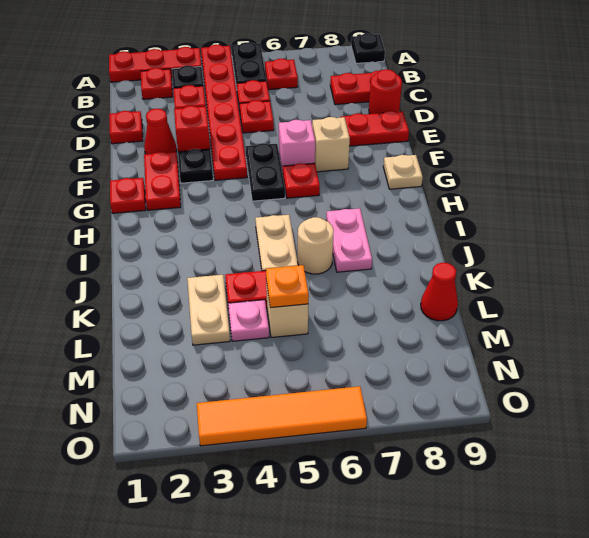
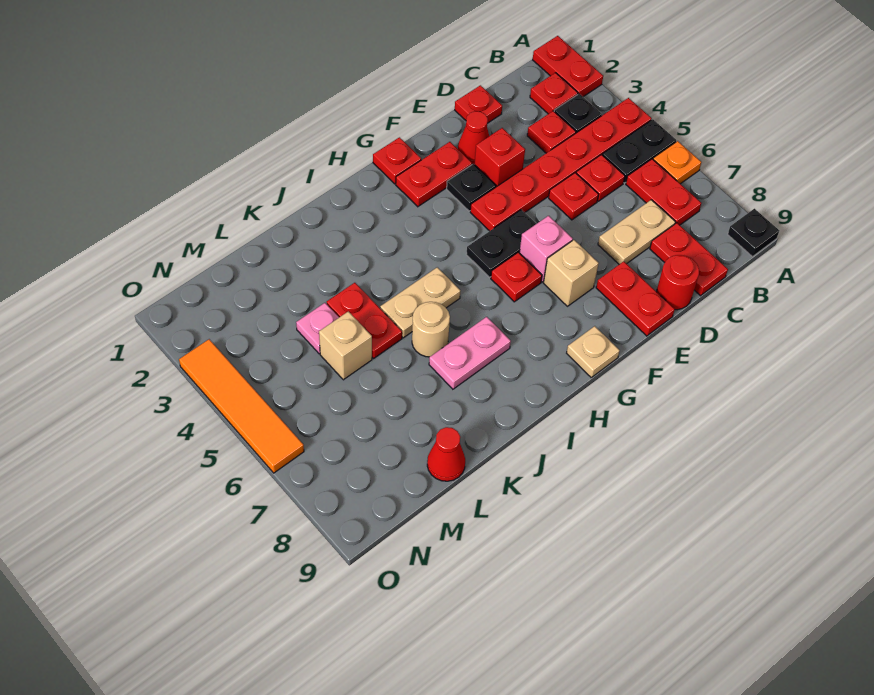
red plate A1:A3 level 1 -> red plate A1:A2 level 1
red plate B6 level 1 -> red plate B6:B7 level 1
tan plate K3:L3 level 1 -> tan plate C7:D7 level 1
orange plate L5 level 2 -> orange plate A6 level 1

